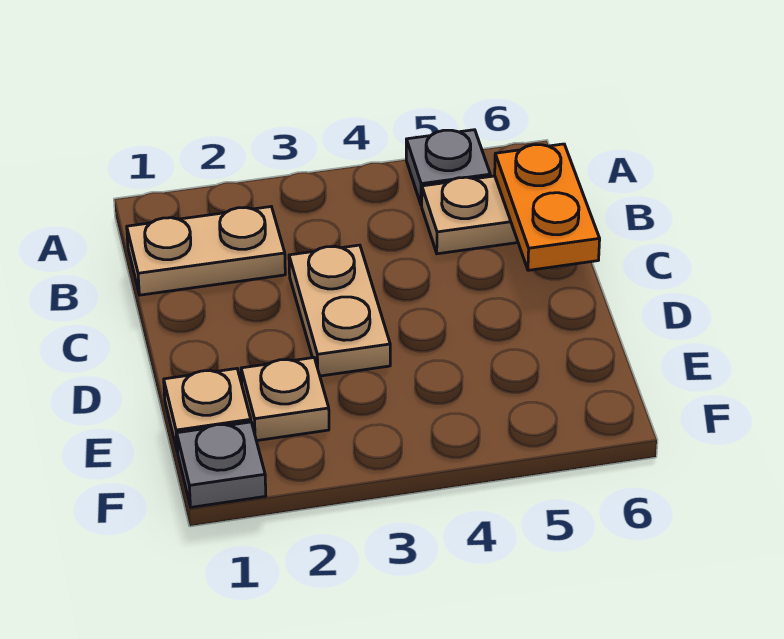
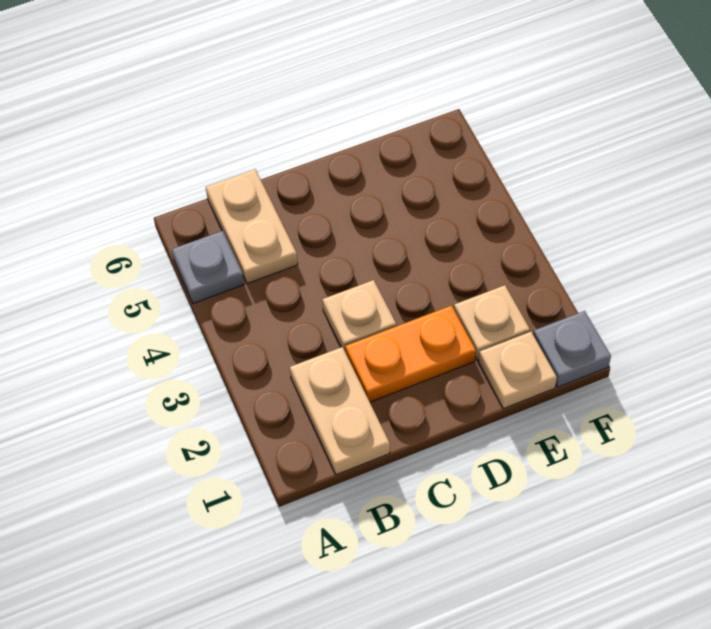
orange plate B6:C6 level 2 -> orange plate C2:D2 level 1
tan plate C3:D3 level 1 -> tan plate C3 level 1

